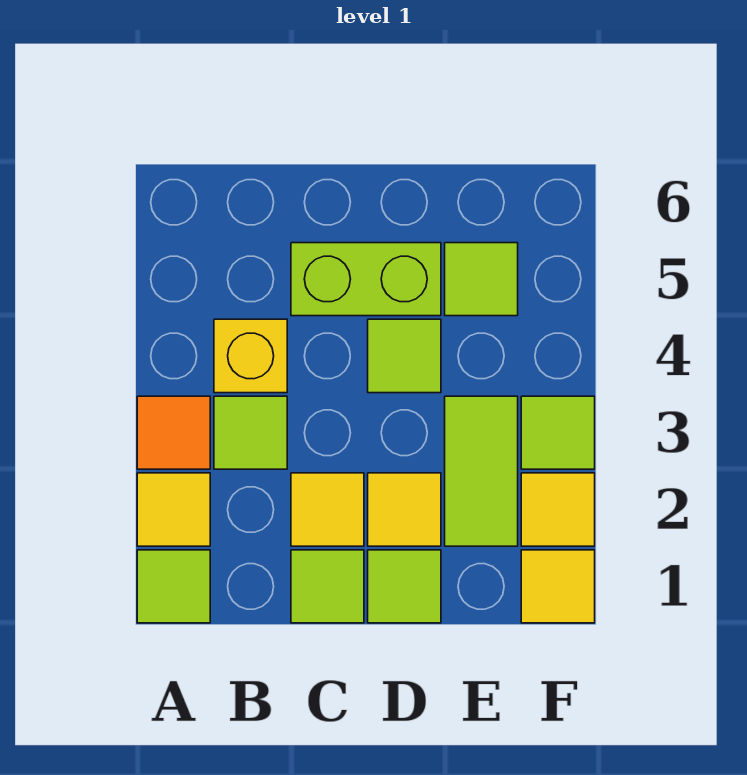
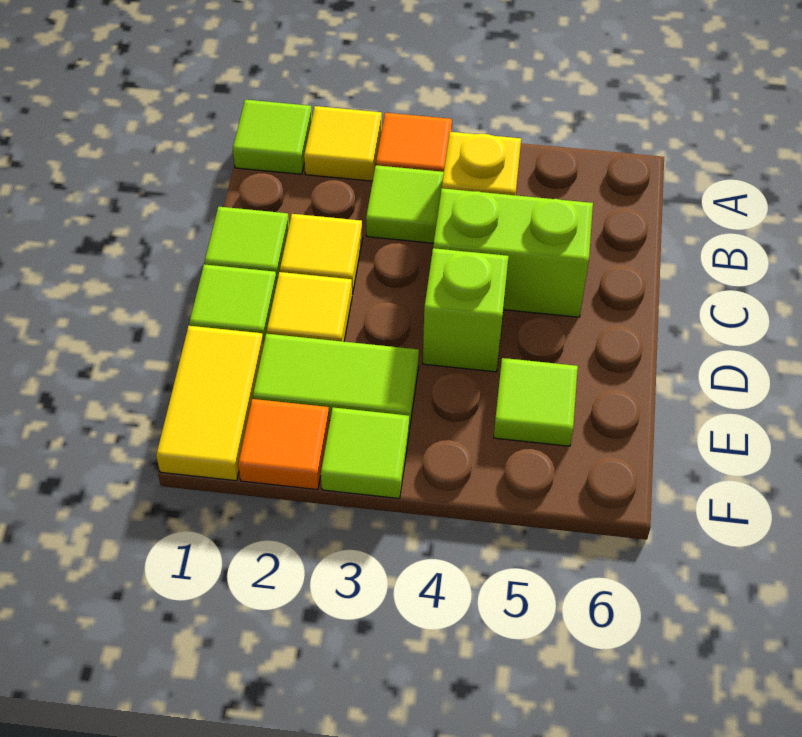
lime brick C5:D5 level 1 -> lime brick C4:C5 level 1
lime tile D4 level 1 -> lime brick D4 level 1
yellow tile F1 level 1 -> yellow tile E1:F1 level 1
yellow tile F2 level 1 -> orange tile F2 level 1

